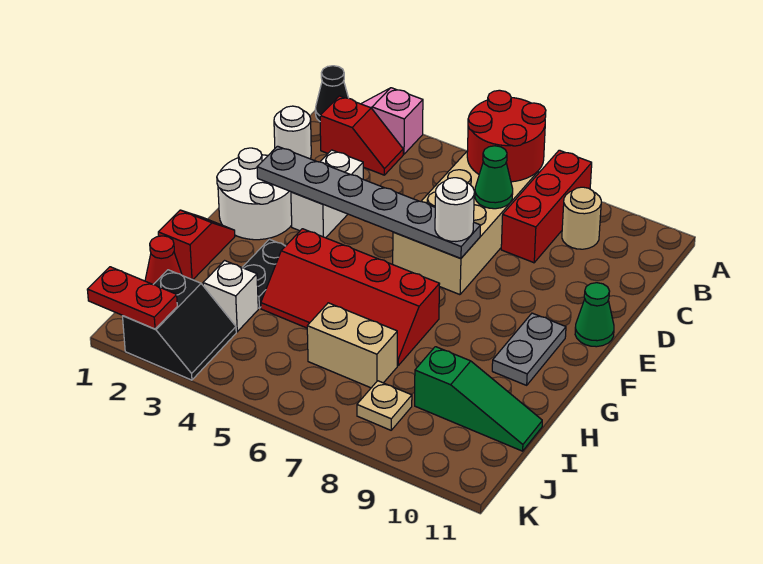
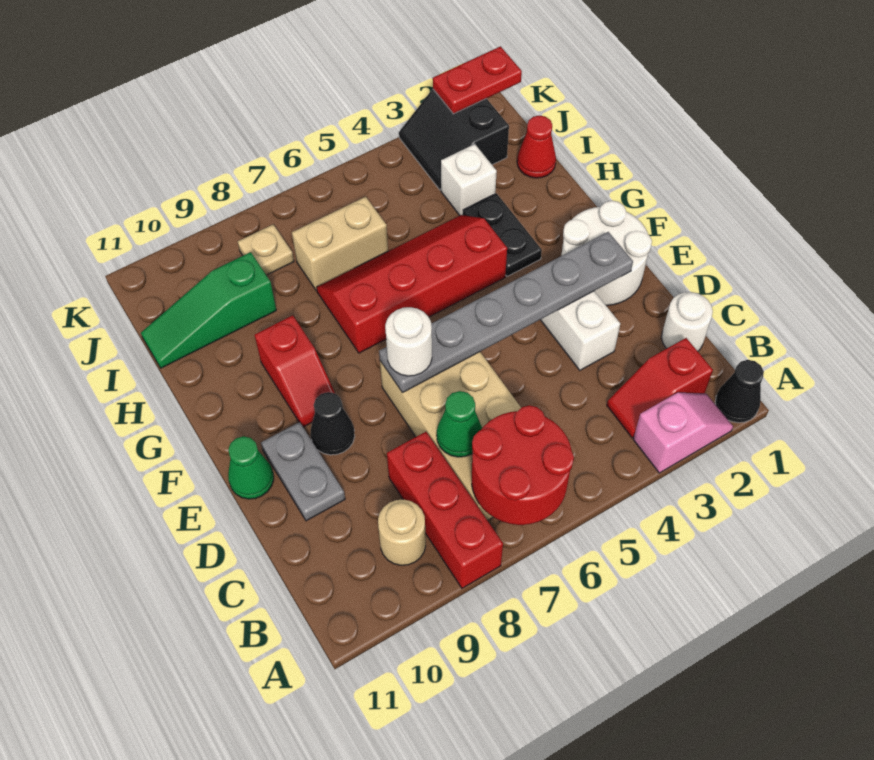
none -> black cone E9 level 1
grey plate F10:G10 level 1 -> grey plate D10:E10 level 1
red slope G1:H1 level 1 top H -> red slope F9:G9 level 1 top G

